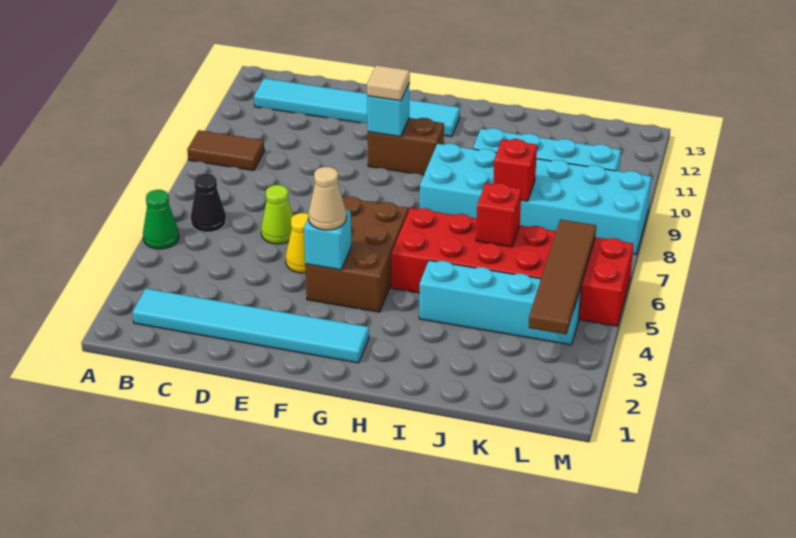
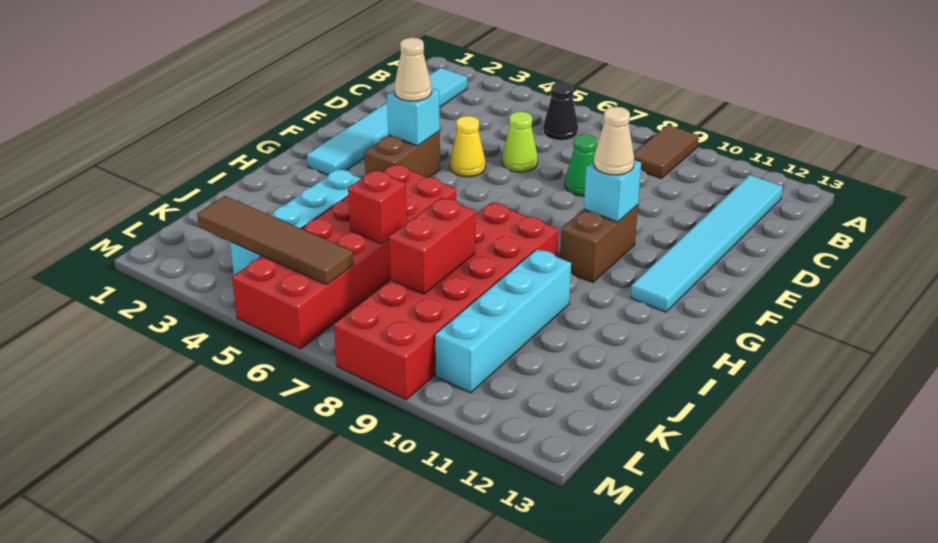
green cone A5 level 1 -> green cone D8 level 1
brown brick F4:G6 level 1 -> brown brick F4:G4 level 1
tan tile F10 level 3 -> tan cone F10 level 3
cyan brick H8:M9 level 1 -> red brick H8:M9 level 1
red brick J8 level 2 -> red brick J8:K8 level 2

